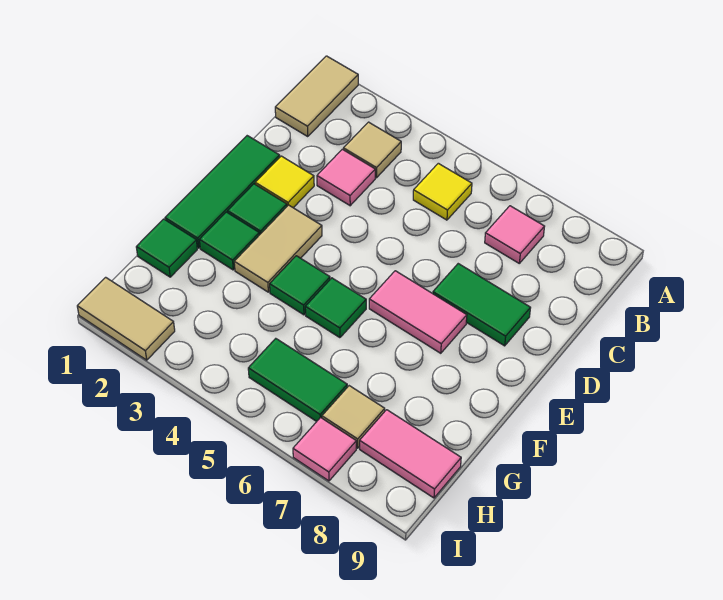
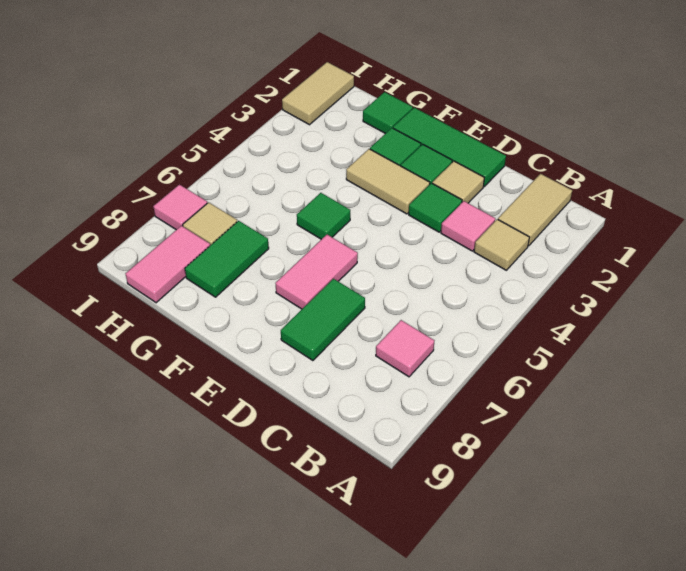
tan tile A1:B1 level 1 -> tan tile B1:B2 level 1
yellow tile B5 level 1 -> none
yellow tile D2 level 1 -> tan tile D2 level 1
green tile F4 level 1 -> green tile D3 level 1
green tile H5:H6 level 1 -> green tile G7:G8 level 1

